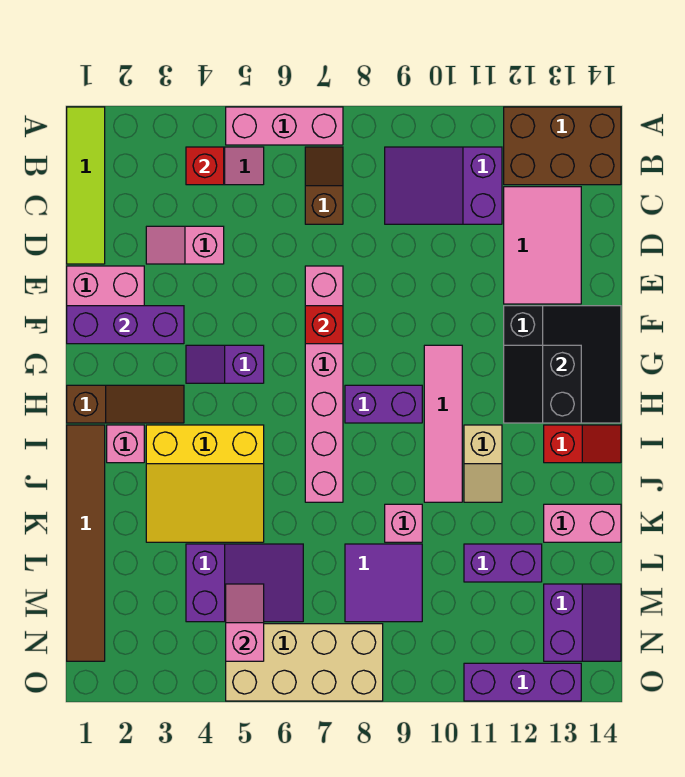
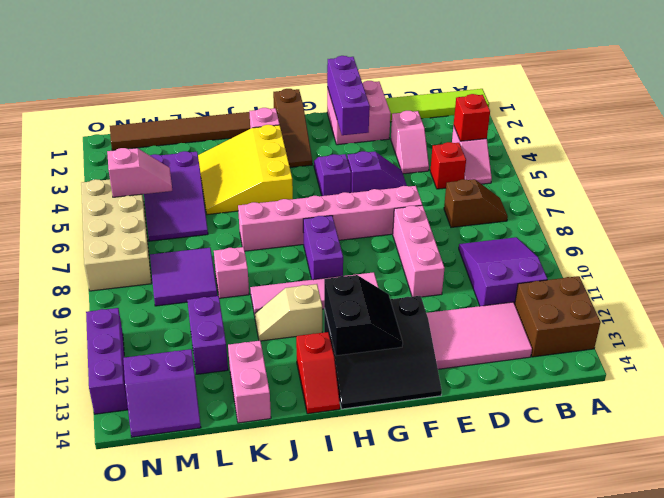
pink brick A5:A7 level 1 -> pink brick E8:E10 level 1
brown brick A12:B14 level 1 -> brown brick A12:B13 level 1
pink slope D3:D4 level 1 top 4 -> pink slope D3:D4 level 1 top 3
none -> purple slope E5:F5 level 1 top F
red brick F7 level 2 -> red brick C5 level 1
black slope G12:H13 level 2 top 13 -> black slope G12:H13 level 2 top H

